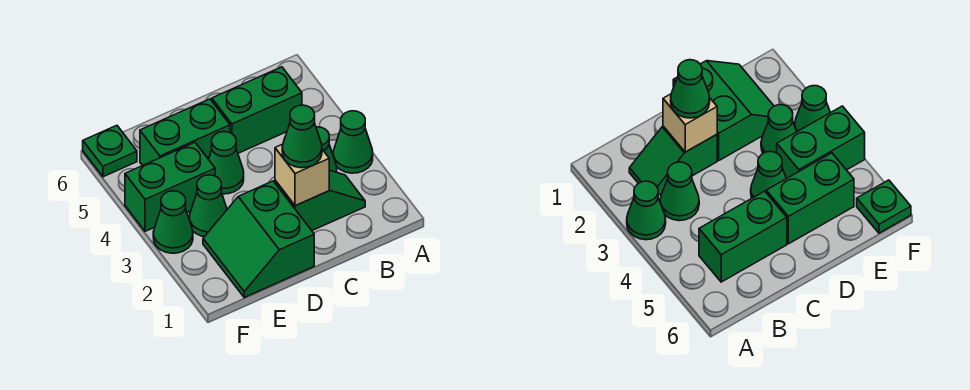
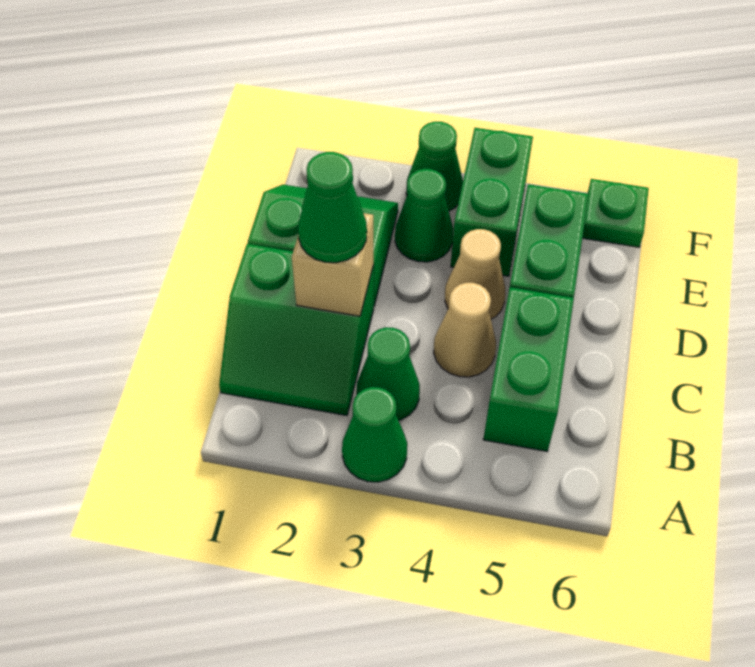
green slope B2:C2 level 1 top C -> green slope B1:C2 level 1 top C
none -> tan cone C4 level 1
green cone D4 level 1 -> tan cone D4 level 1

